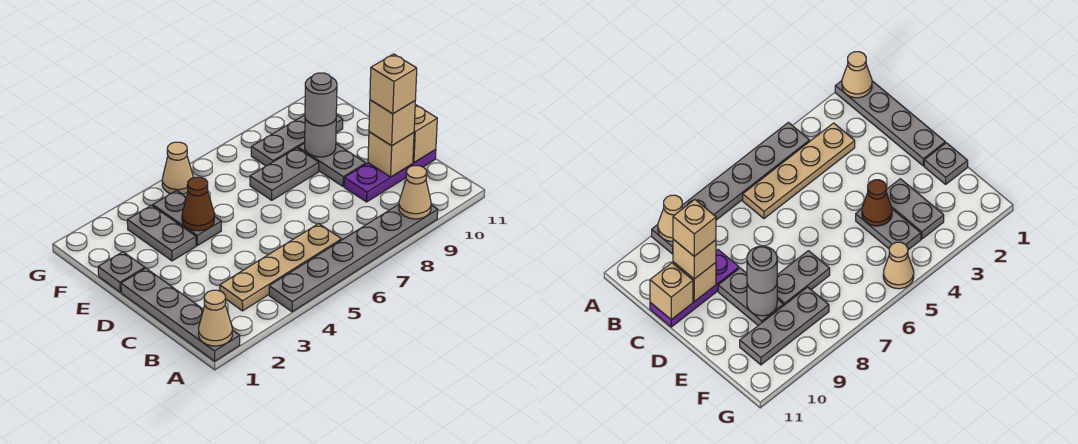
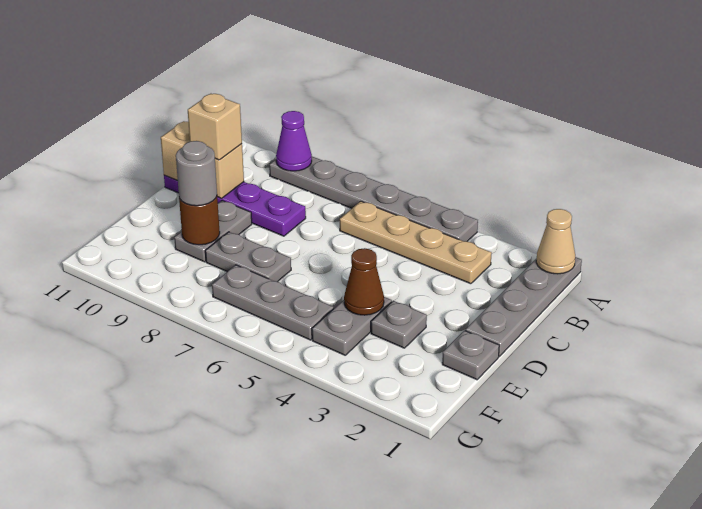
tan cone A9 level 2 -> purple cone A9 level 2
purple plate C9:C11 level 1 -> purple plate C8:C11 level 1
tan brick C10 level 4 -> none
grey plate E3:F3 level 1 -> grey plate E3 level 1
grey round brick E9 level 2 -> brown round brick E9 level 2
grey plate F8:F10 level 1 -> grey plate F5:F7 level 1
tan cone G5 level 1 -> none

